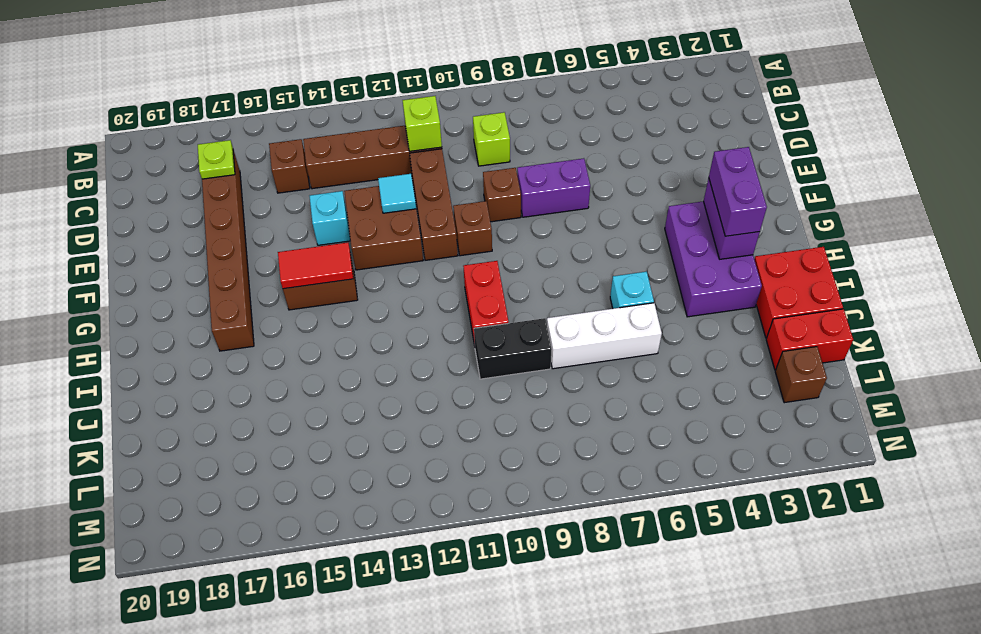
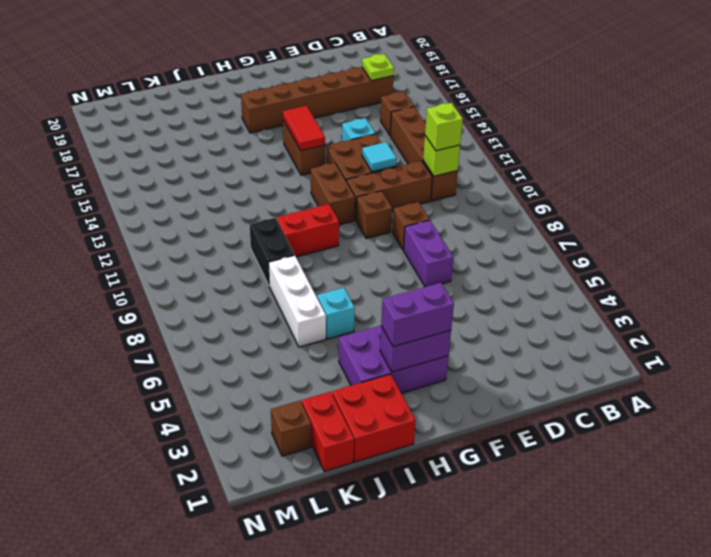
lime brick C9 level 1 -> lime brick C11 level 3
none -> brown brick G11:G12 level 1

